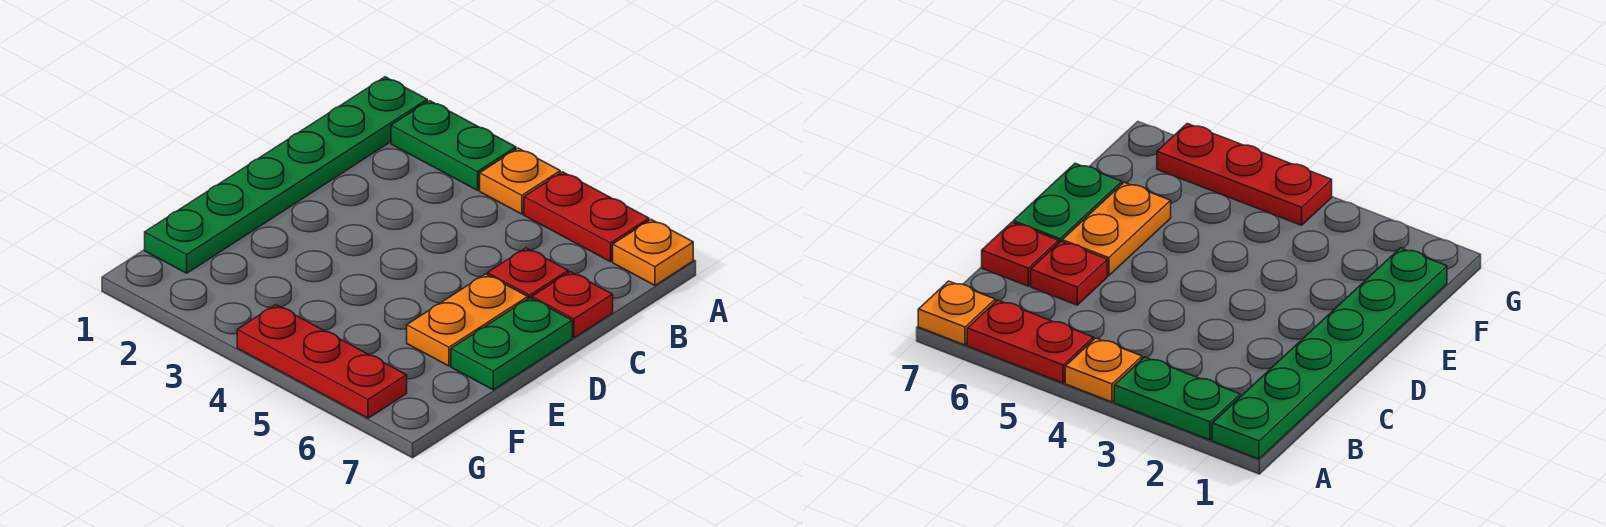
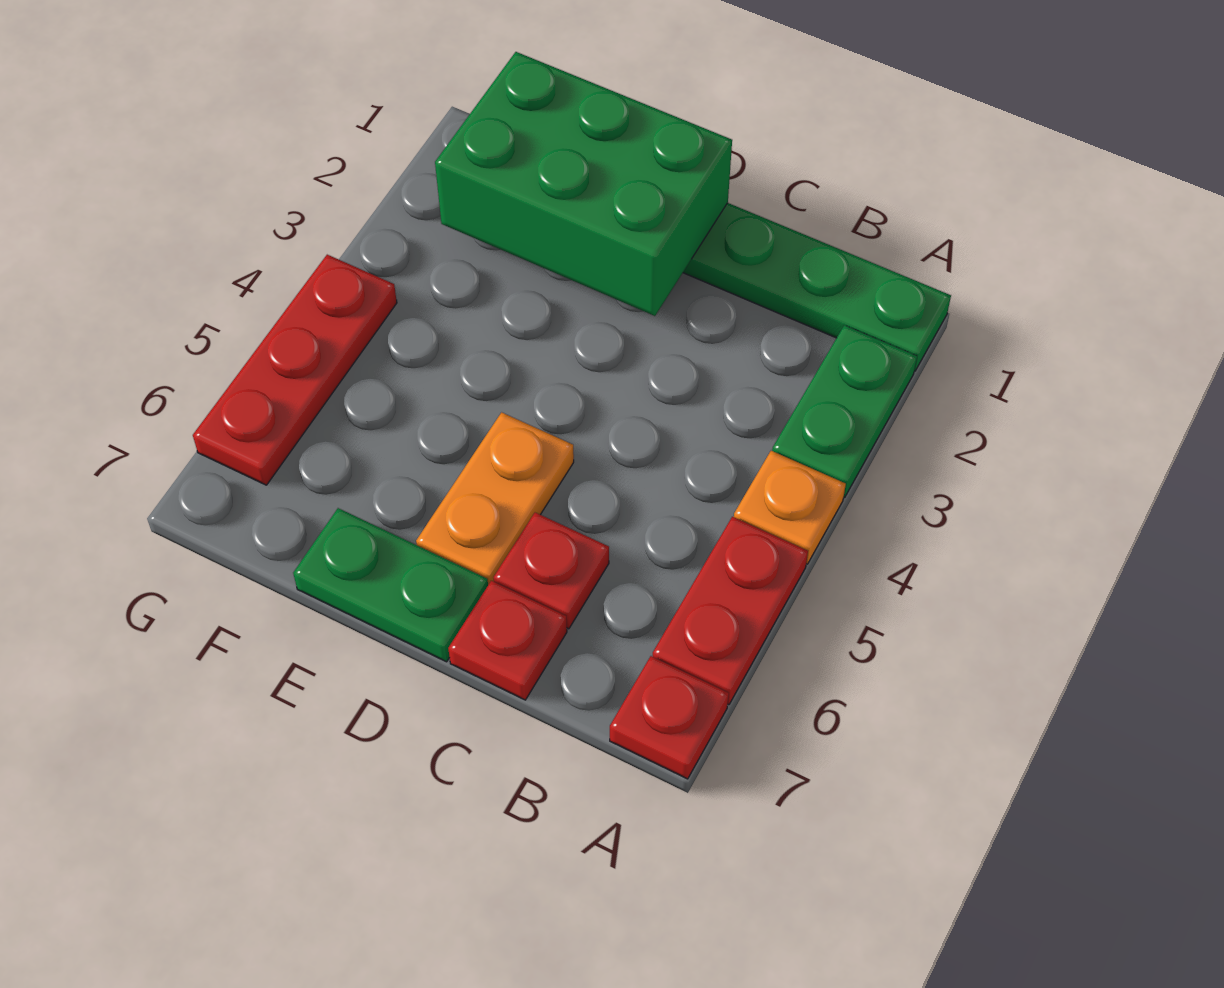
orange plate A7 level 1 -> red plate A7 level 1
none -> green brick D1:F2 level 2
orange plate D6:E6 level 1 -> orange plate D5:D6 level 1

